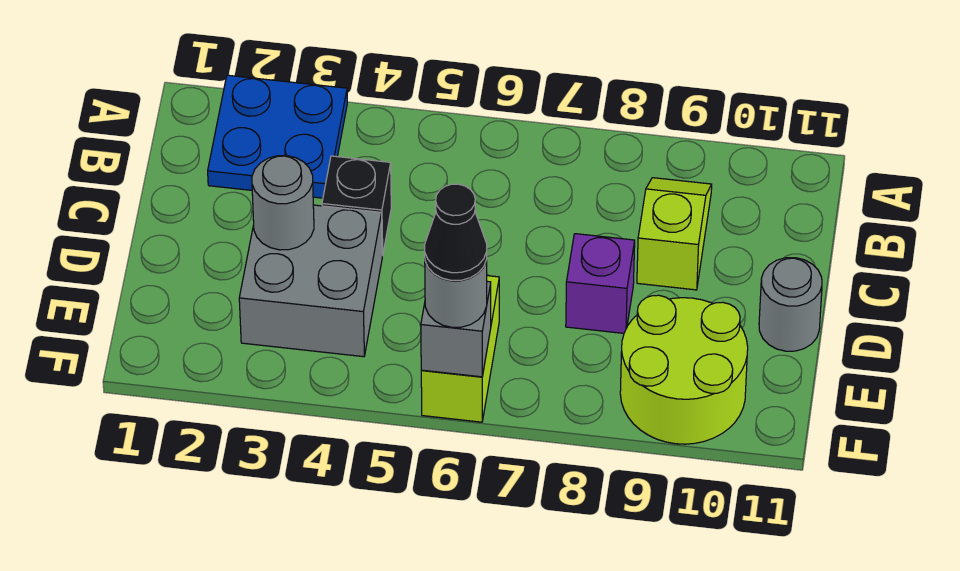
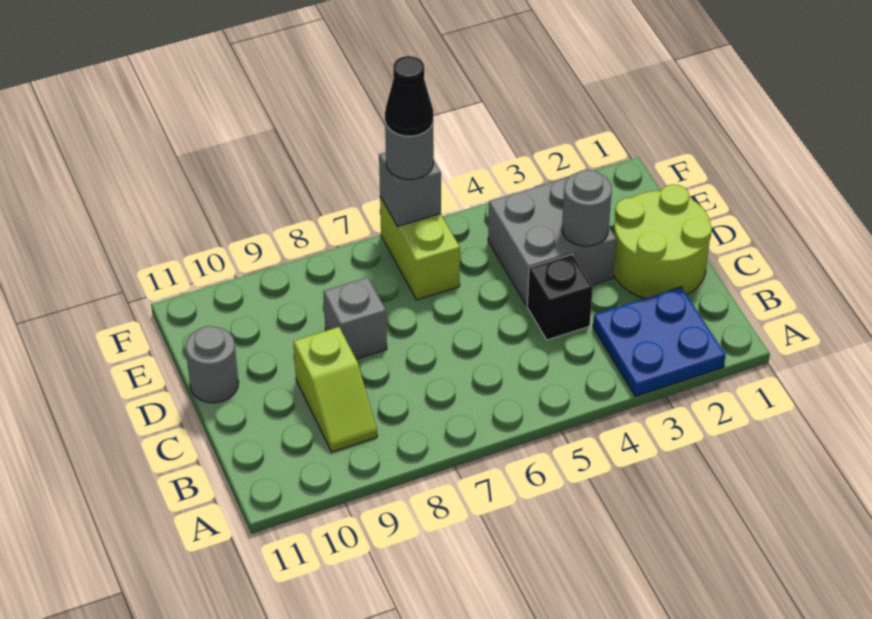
purple brick D8 level 1 -> grey brick D8 level 1
lime round brick E9:F10 level 1 -> lime round brick C1:D2 level 1

